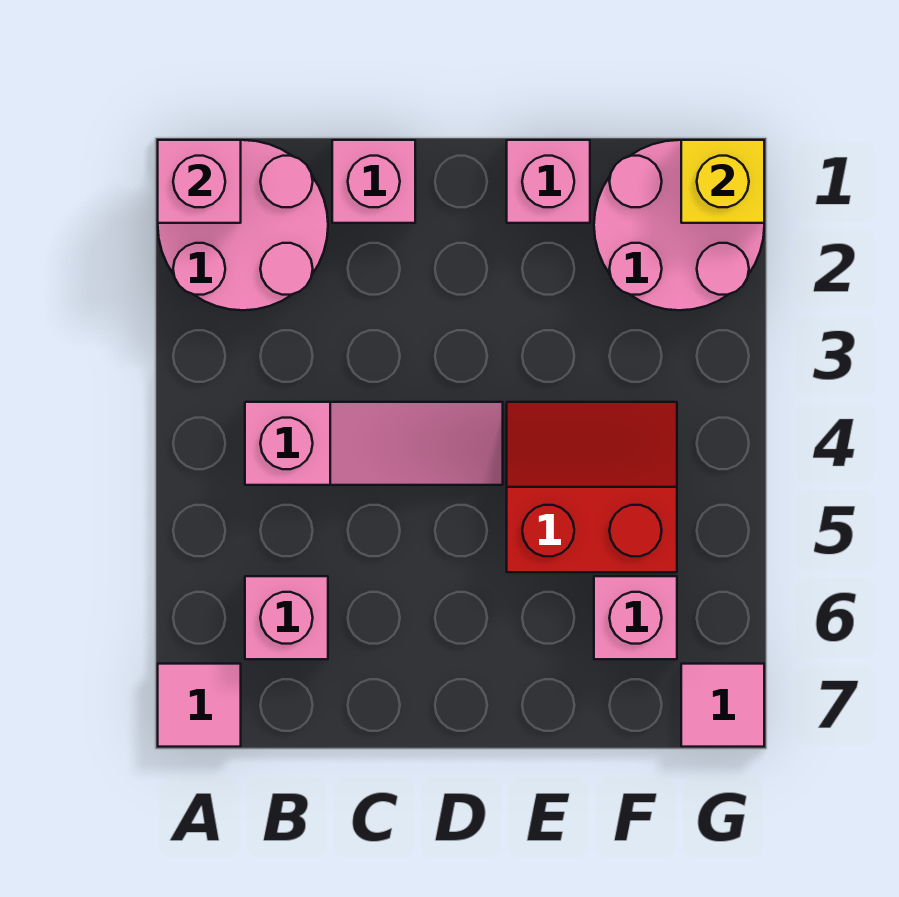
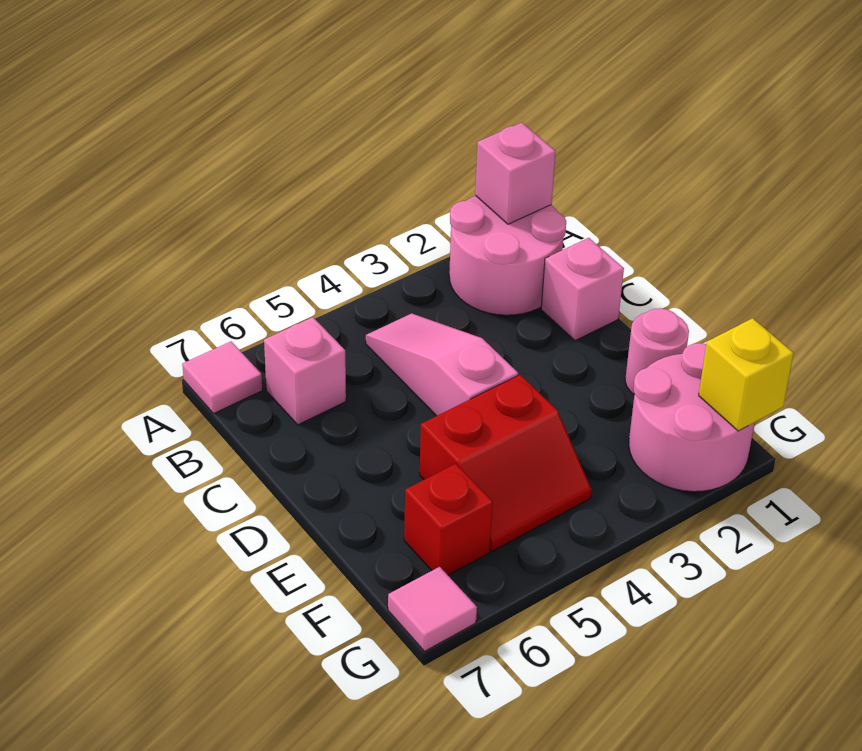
pink slope B4:D4 level 1 top B -> pink slope B4:D4 level 1 top D
pink brick E1 level 1 -> pink round brick E1 level 1
red slope E4:F5 level 1 top 5 -> red slope E4:F5 level 1 top E
pink brick F6 level 1 -> red brick F6 level 1

